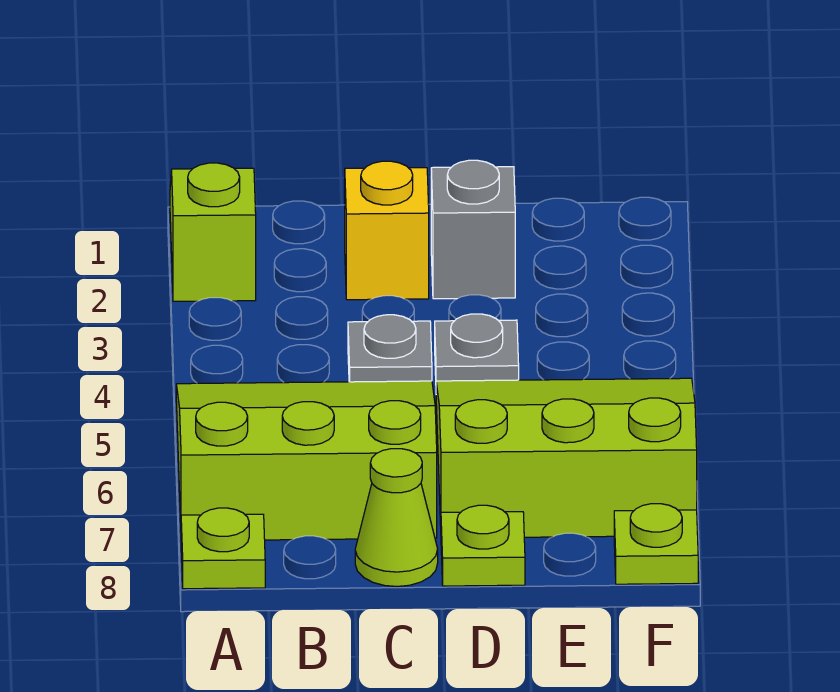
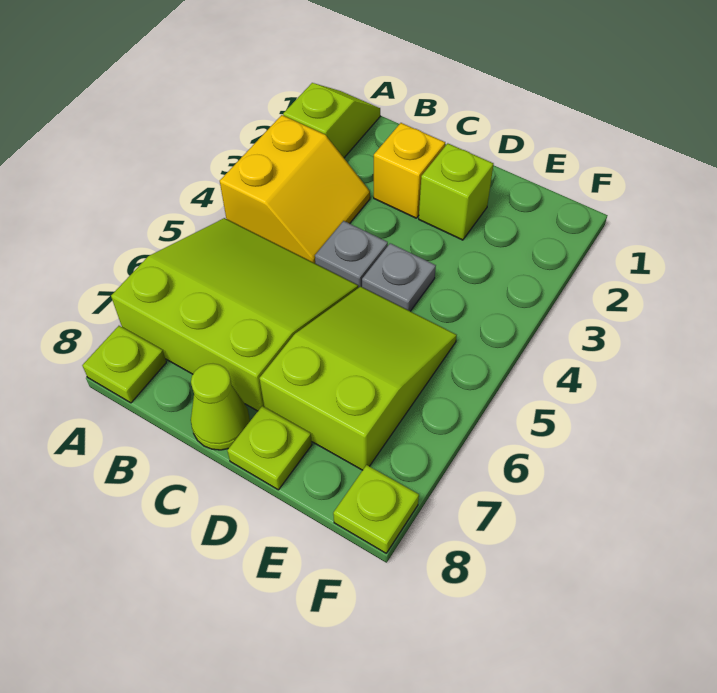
none -> yellow slope A3:B4 level 1 top A
grey brick D2 level 1 -> lime brick D2 level 1
lime slope D5:F7 level 1 top 7 -> lime slope D5:E7 level 1 top 7

